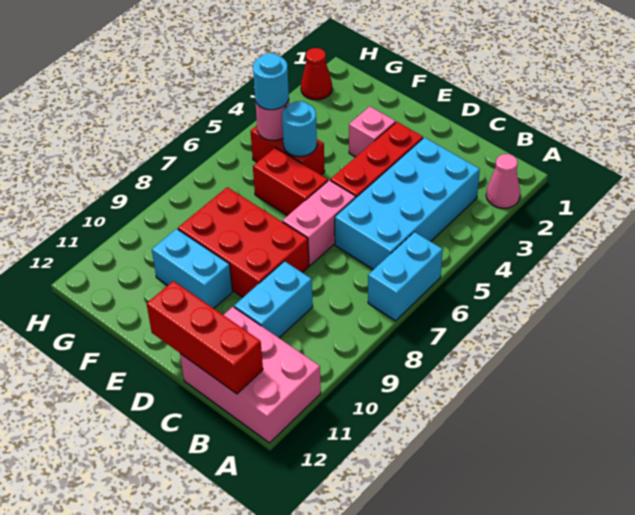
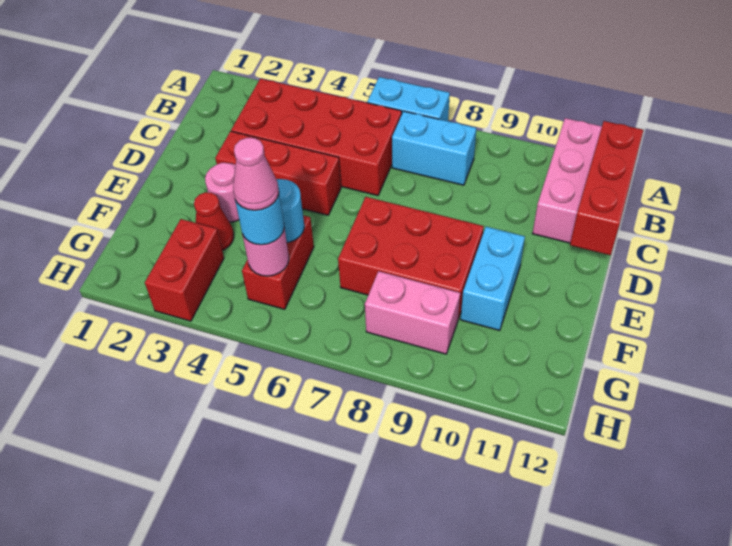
pink cone A2 level 1 -> pink cone G5 level 4
cyan brick B3:C6 level 1 -> red brick B3:C6 level 1
cyan brick C9:C10 level 1 -> cyan brick B7:B8 level 1
pink brick D6:D7 level 1 -> pink brick G8:G9 level 1
red brick D8:F9 level 1 -> red brick E7:F9 level 1
pink brick E3 level 1 -> pink round brick E3 level 1
red brick E6:F6 level 1 -> red brick G3:H3 level 1
red cone H2 level 1 -> red cone F3 level 1

